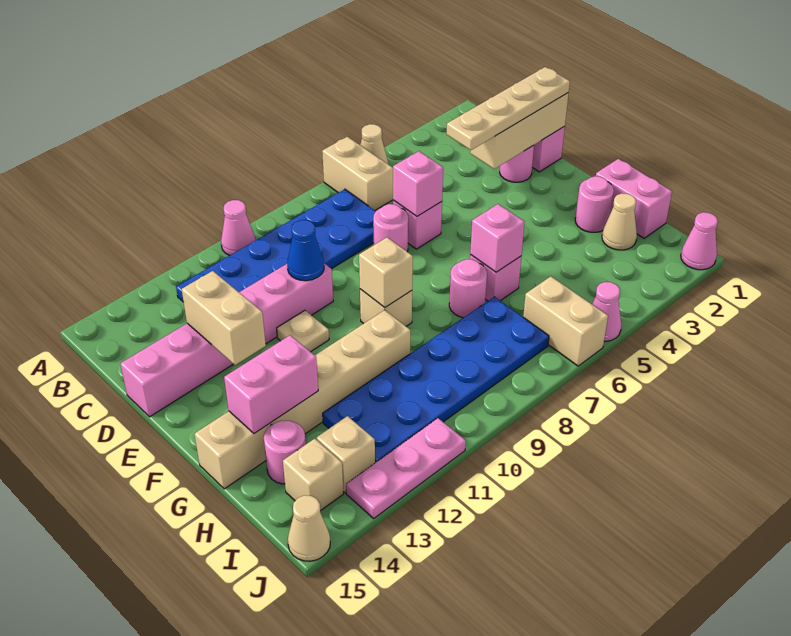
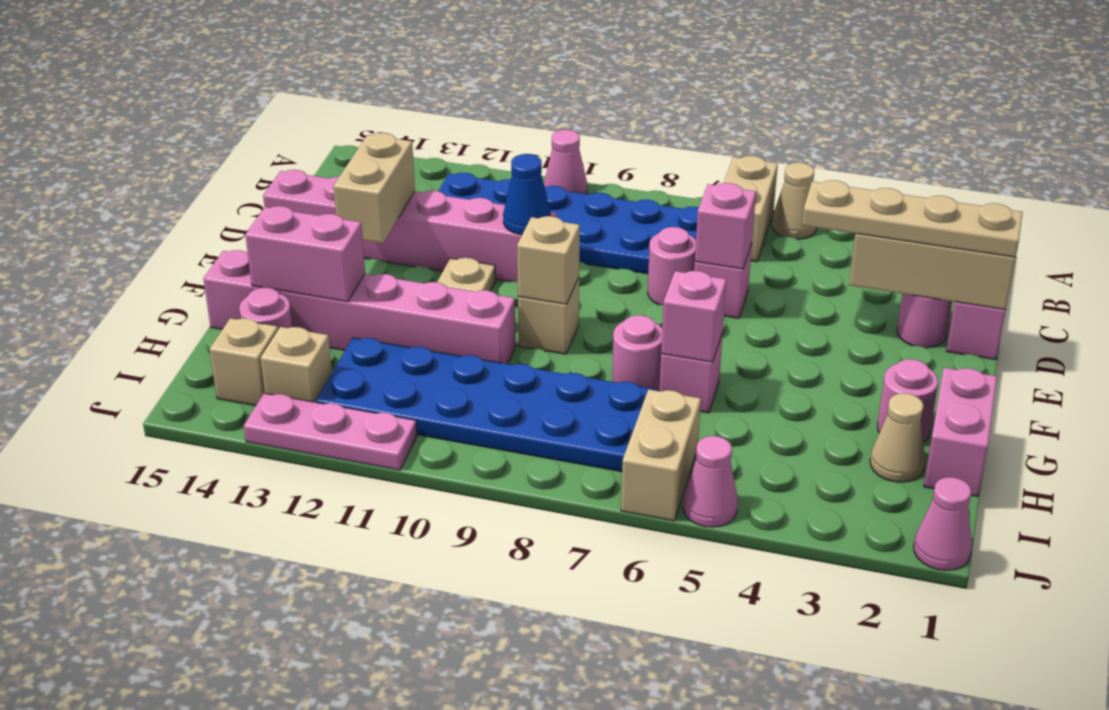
tan brick G10:G15 level 1 -> pink brick G10:G15 level 1
tan cone J15 level 1 -> none

